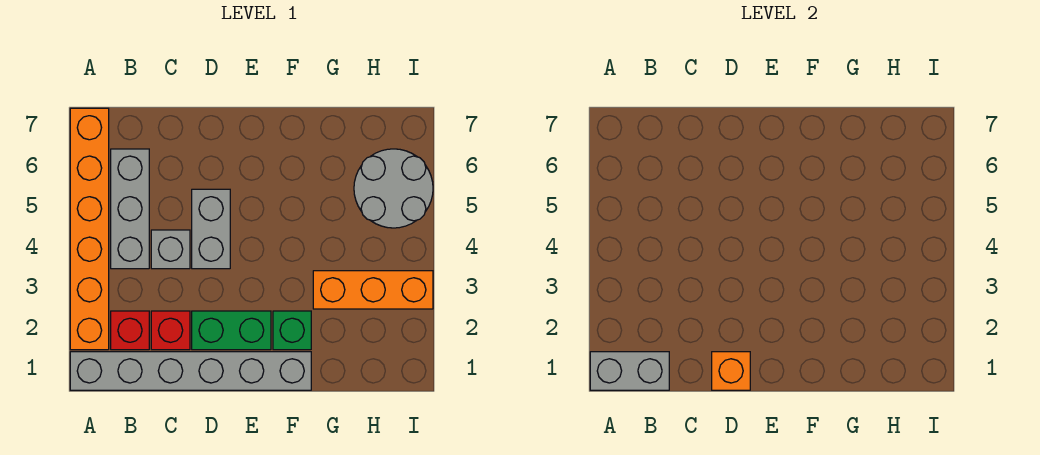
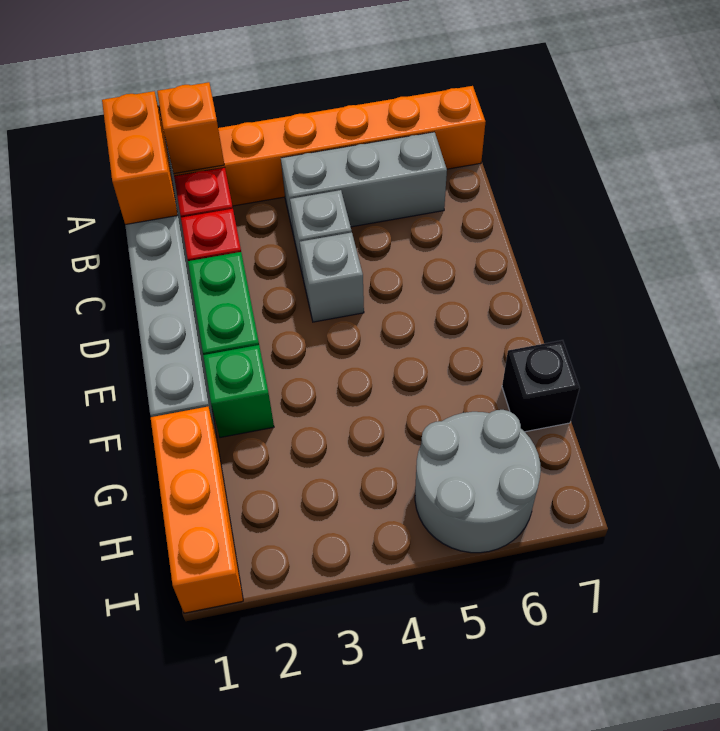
grey brick A1:B1 level 2 -> orange brick A1:B1 level 2
orange brick D1 level 2 -> orange brick A2 level 2
grey brick D4:D5 level 1 -> grey brick D4 level 1
orange brick G3:I3 level 1 -> orange brick G1:I1 level 1
none -> black brick G7 level 1

